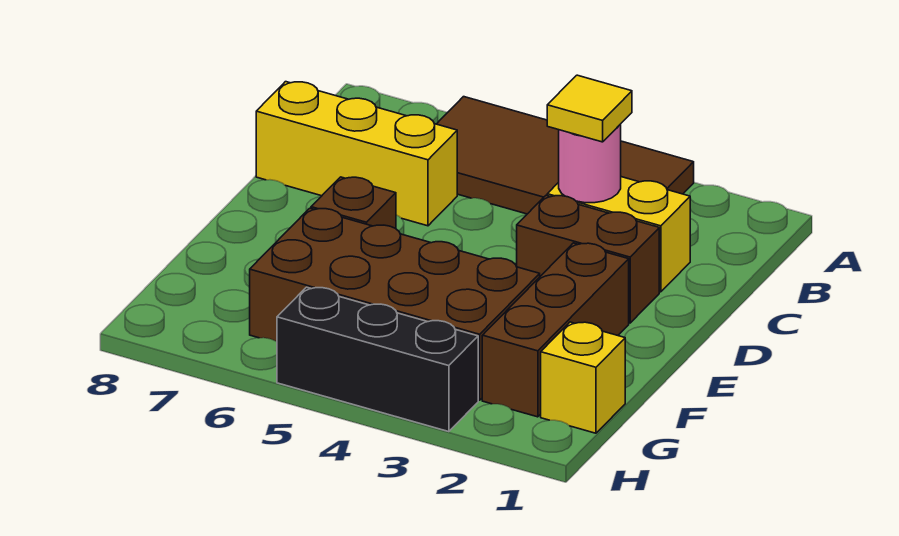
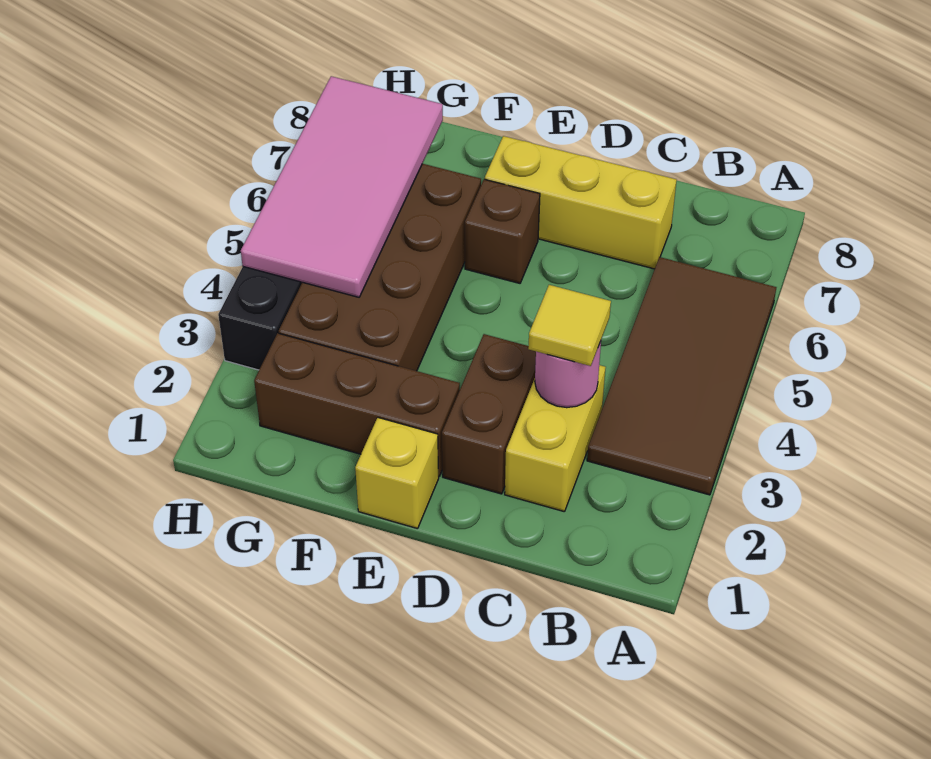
yellow brick C6:C8 level 1 -> yellow brick C7:E7 level 1
yellow brick G1 level 1 -> yellow brick E1 level 1
none -> pink tile G4:H7 level 2

